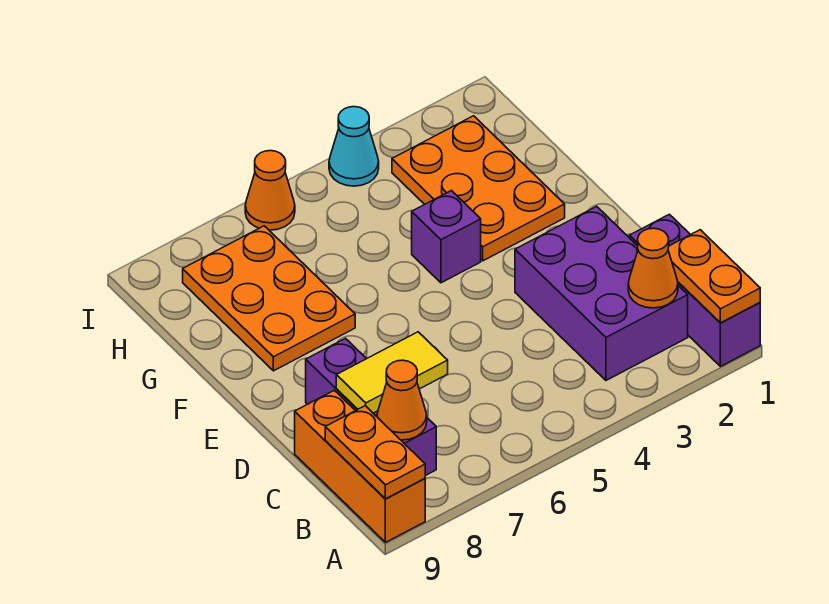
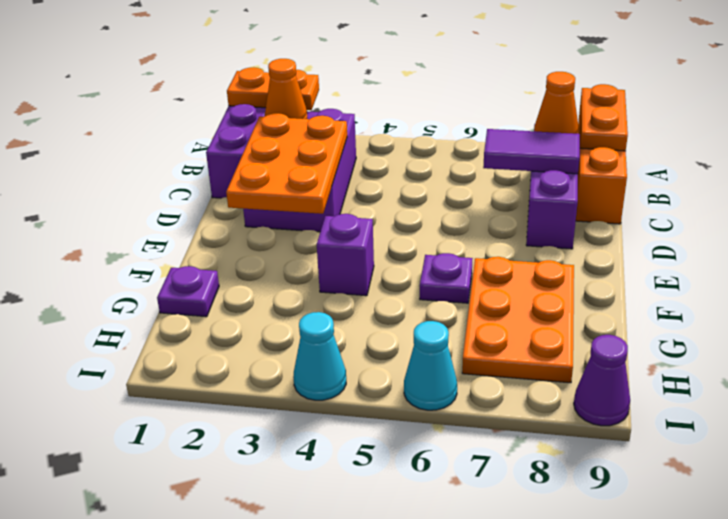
orange plate A1:B1 level 2 -> orange plate A1:A2 level 2
yellow tile C7:C8 level 2 -> purple tile C7:C8 level 2
orange plate F2:H3 level 1 -> orange plate C2:E3 level 2
none -> purple plate F6 level 1
none -> purple plate G1 level 1
orange cone I6 level 1 -> cyan cone I6 level 1
none -> purple cone I9 level 1

